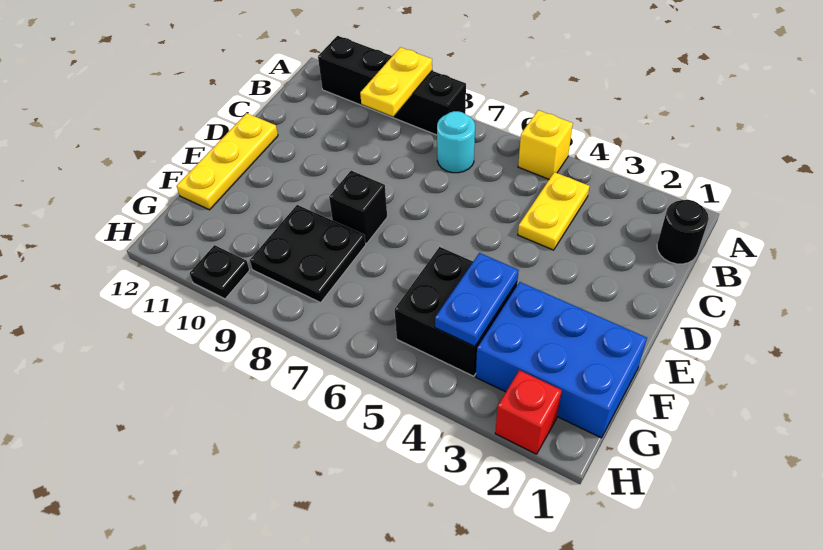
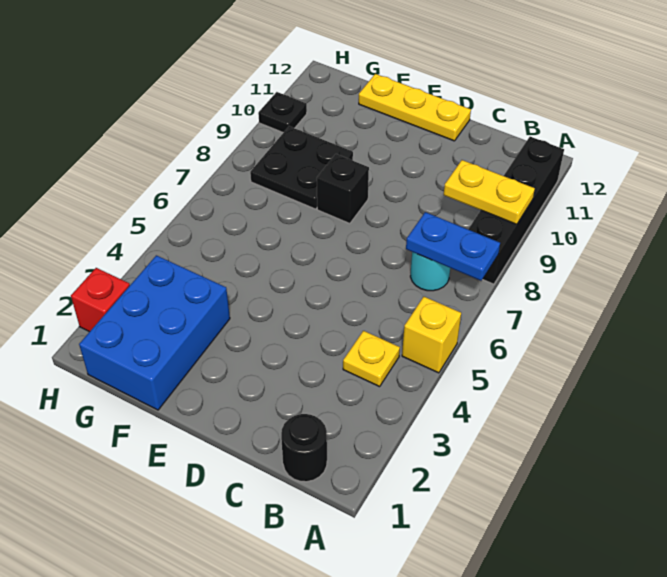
yellow plate B4:C4 level 1 -> yellow plate B4 level 1
black brick F4:G5 level 1 -> none
blue plate F4:G4 level 2 -> blue plate A7:B7 level 2

